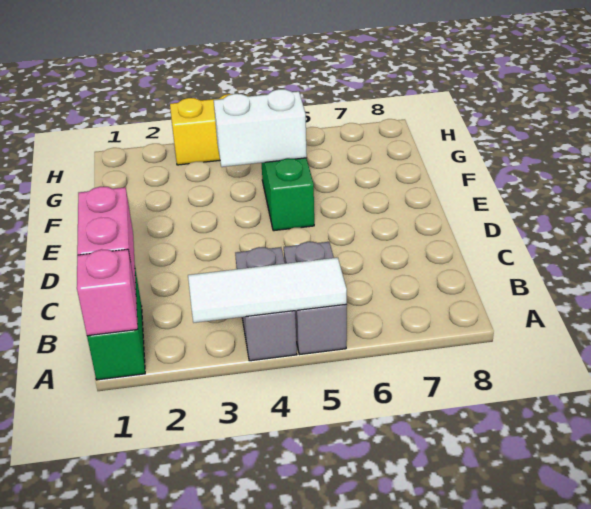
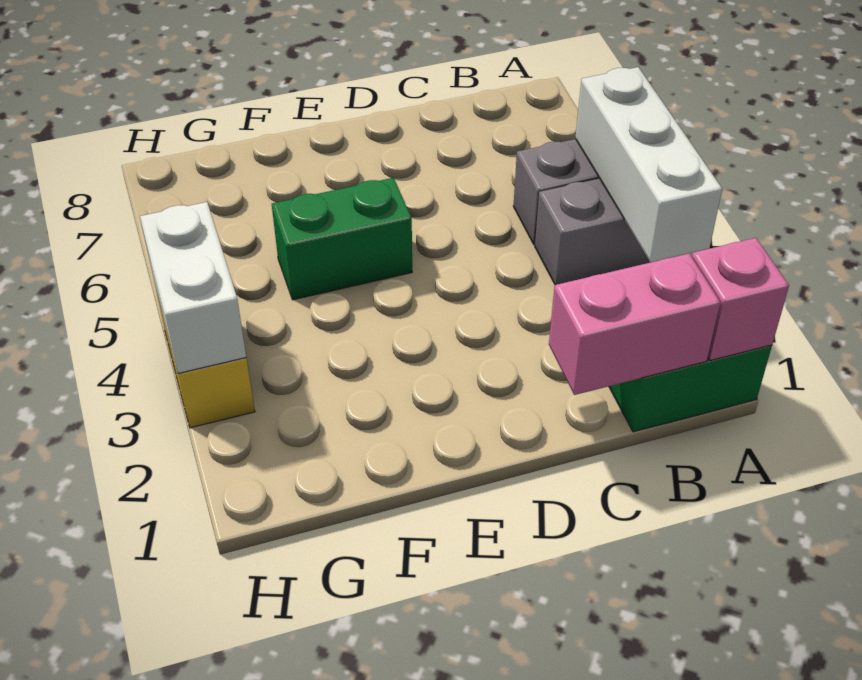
white tile A3:A5 level 2 -> white brick A3:A5 level 2
white brick F4:F5 level 2 -> white brick H3:H4 level 2

